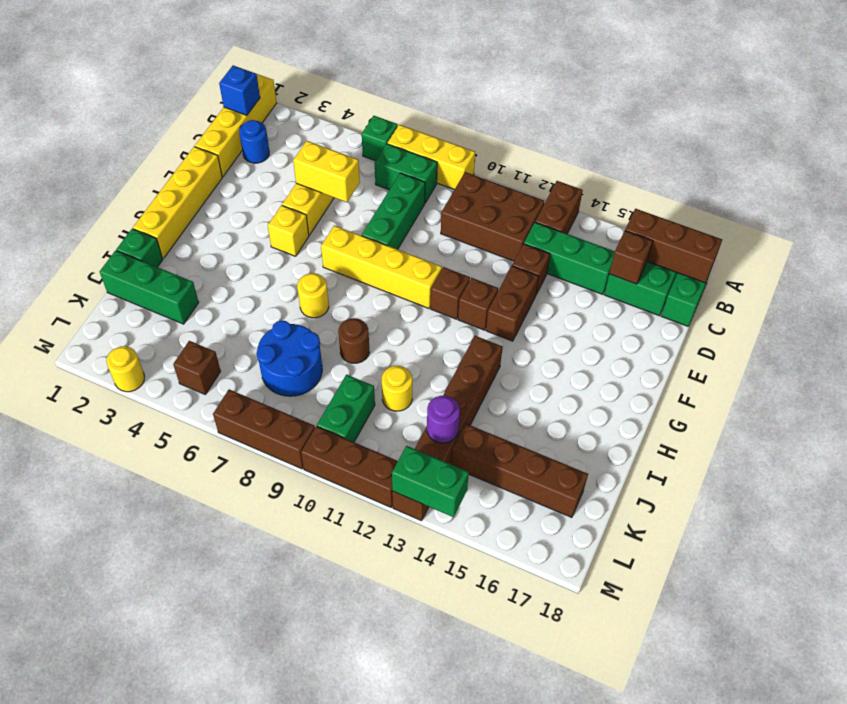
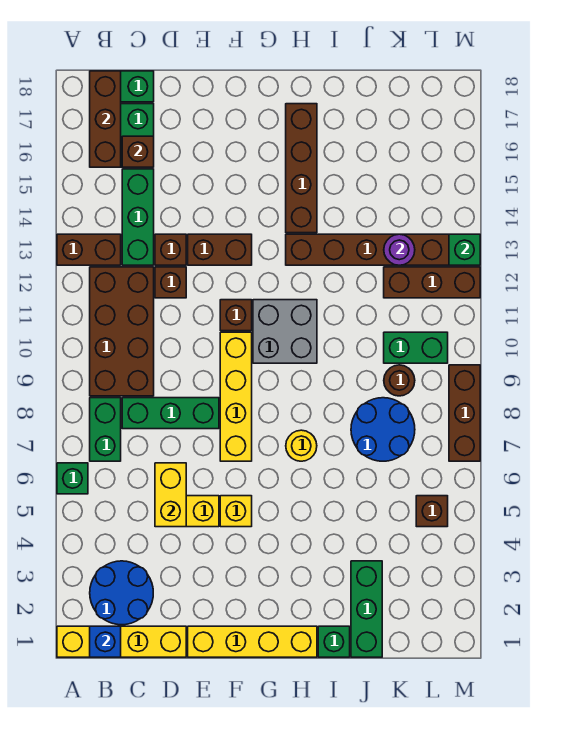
yellow brick A7:A9 level 1 -> none
brown brick B10:C12 level 1 -> brown brick B9:C12 level 1
blue round brick C2 level 1 -> blue round brick B2:C3 level 1
brown brick F12 level 1 -> brown brick D12 level 1
none -> grey brick G10:H11 level 1
brown round brick I9 level 1 -> brown round brick K9 level 1
yellow round brick J11 level 1 -> none
brown brick K14:K17 level 1 -> brown brick H14:H17 level 1
yellow round brick M3 level 1 -> none
brown brick M10:M12 level 1 -> brown brick K12:M12 level 1
green brick M13:M14 level 2 -> green brick M13 level 2

